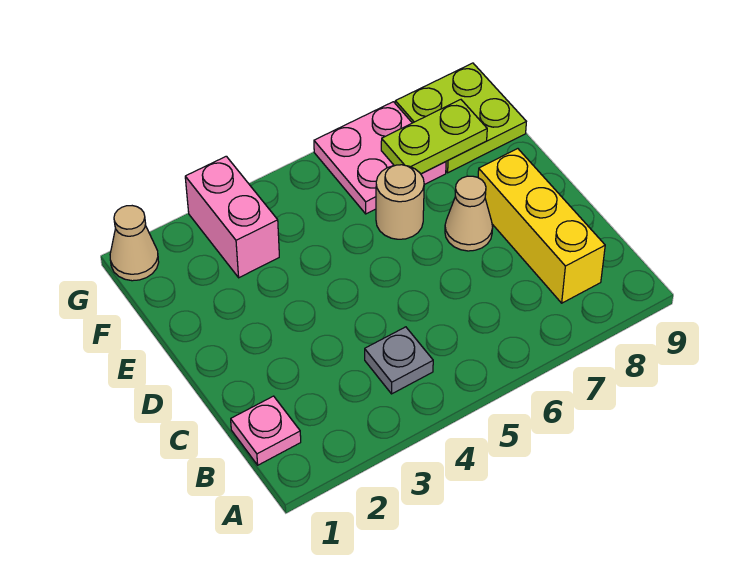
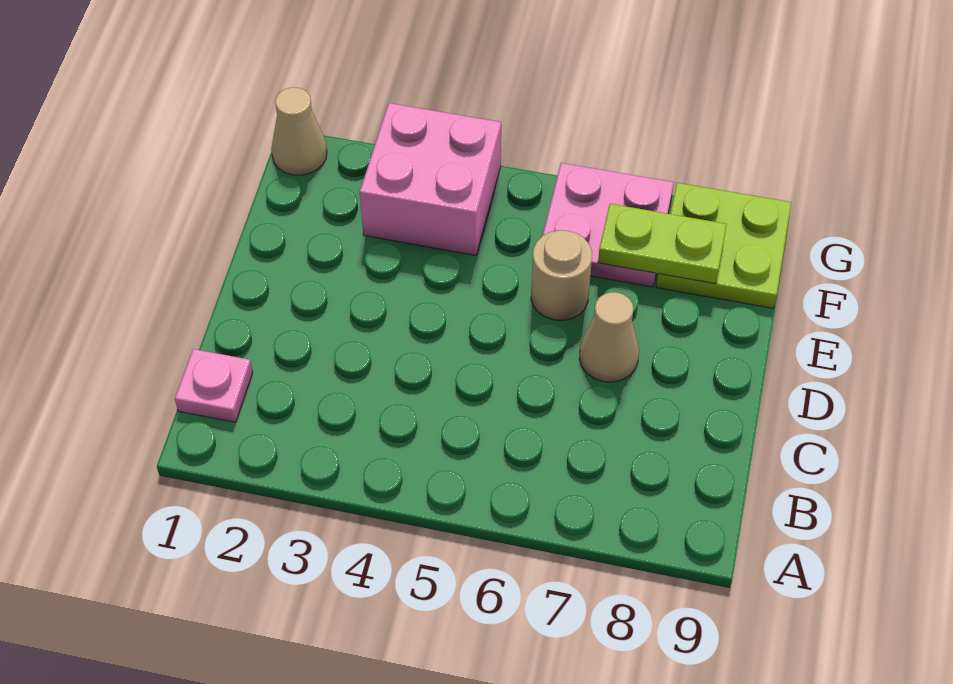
grey plate B4 level 1 -> none
yellow brick B8:D8 level 1 -> none
pink brick F3:G3 level 1 -> pink brick F3:G4 level 1

